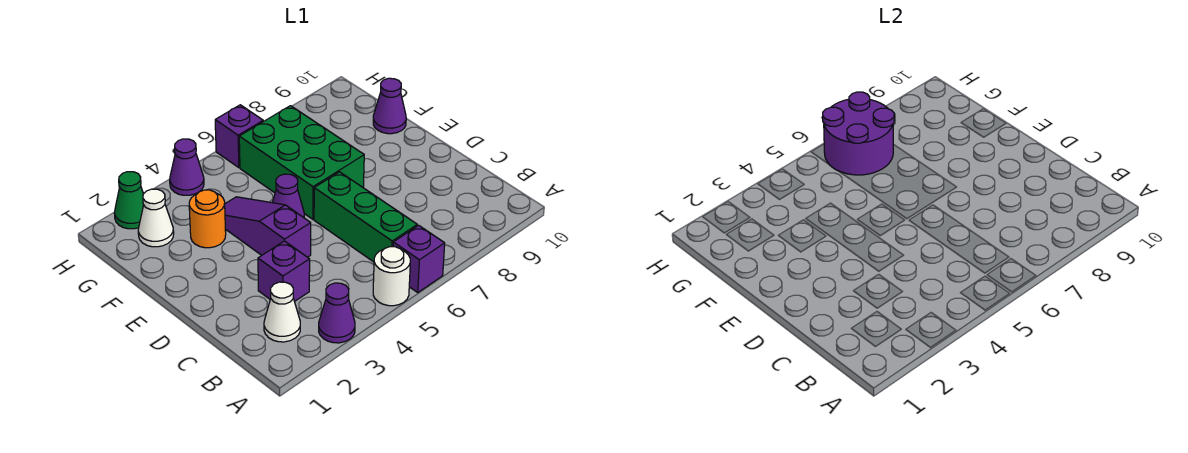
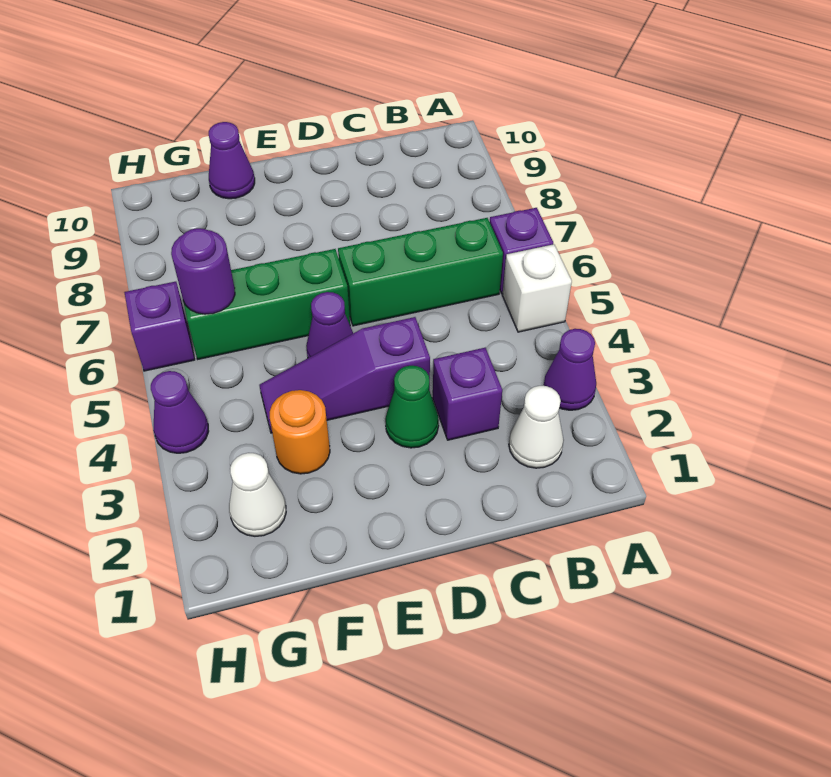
white round brick A5 level 1 -> white brick A5 level 1
green brick E6:G7 level 1 -> green brick E6:G6 level 1
purple round brick G6:H7 level 2 -> purple round brick G6 level 2
green cone H2 level 1 -> green cone D3 level 1

